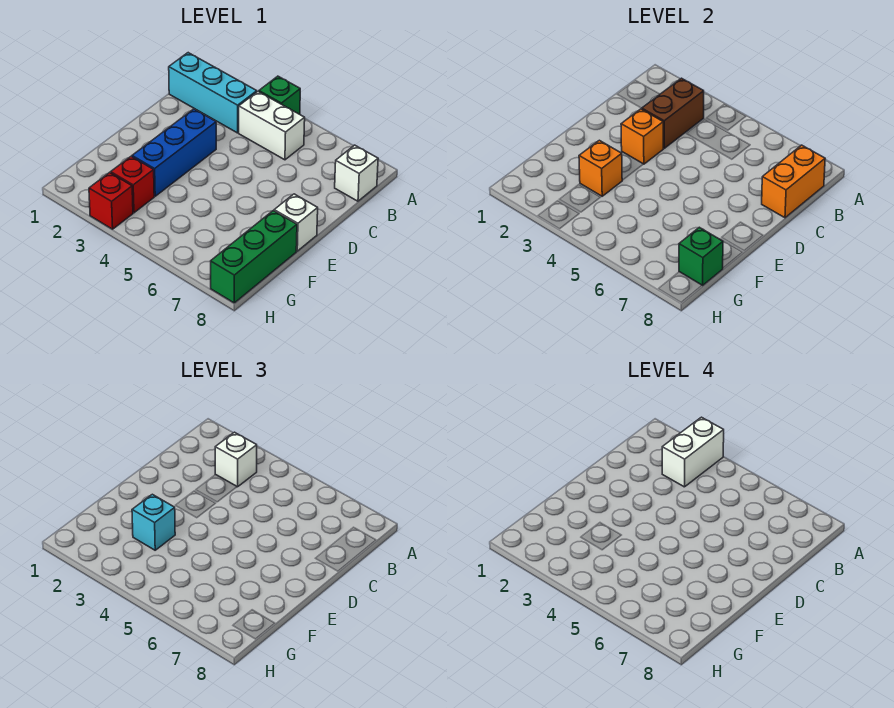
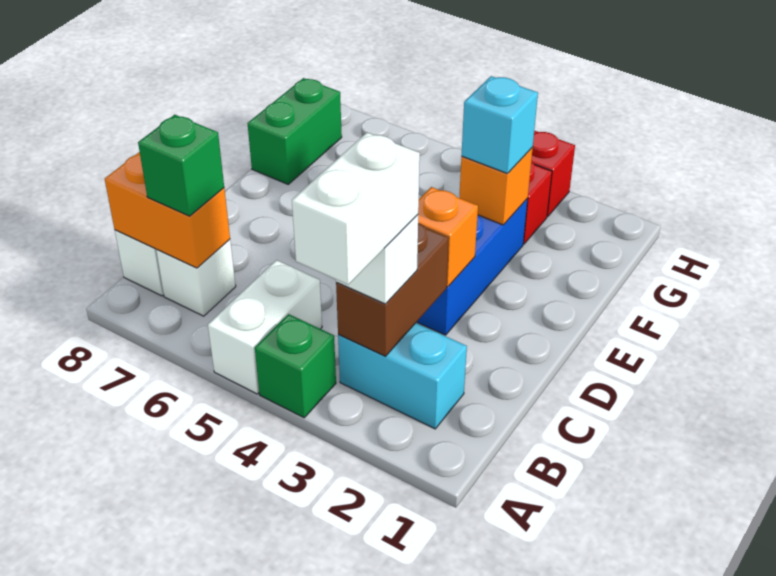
cyan brick B1:B3 level 1 -> cyan brick B2:B3 level 1
white brick B4:B5 level 1 -> white brick A5:B5 level 1
orange brick B8:C8 level 2 -> orange brick B7:B8 level 2
white brick E8 level 1 -> white brick B7 level 1
green brick F8:H8 level 1 -> green brick F8:G8 level 1
green brick G8 level 2 -> green brick B7 level 3

